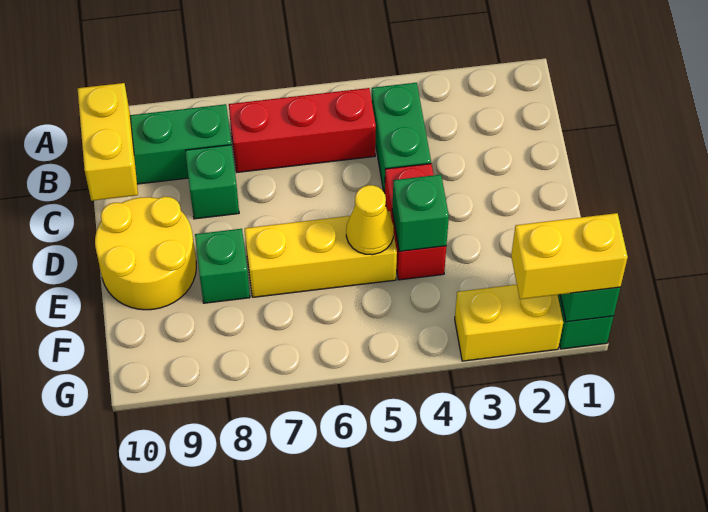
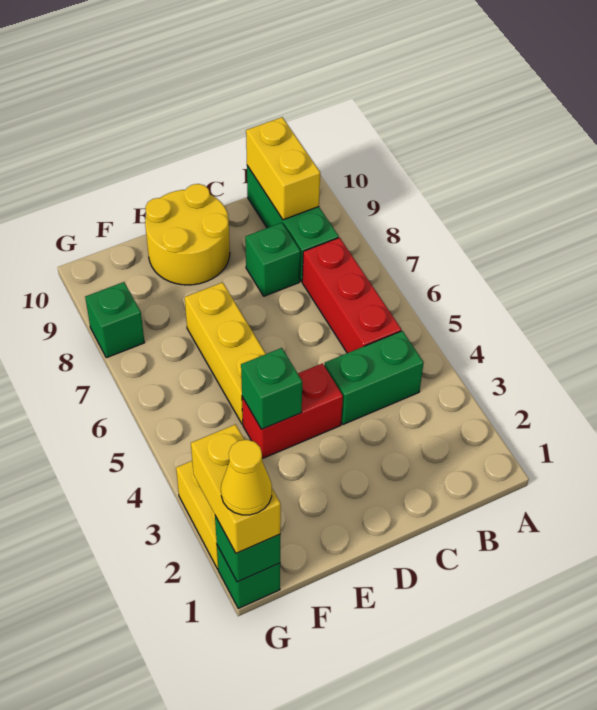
yellow brick B10:C10 level 2 -> yellow brick B9:B10 level 2
yellow cone E5 level 2 -> yellow cone G1 level 4
green brick E8 level 1 -> green brick G8 level 1

